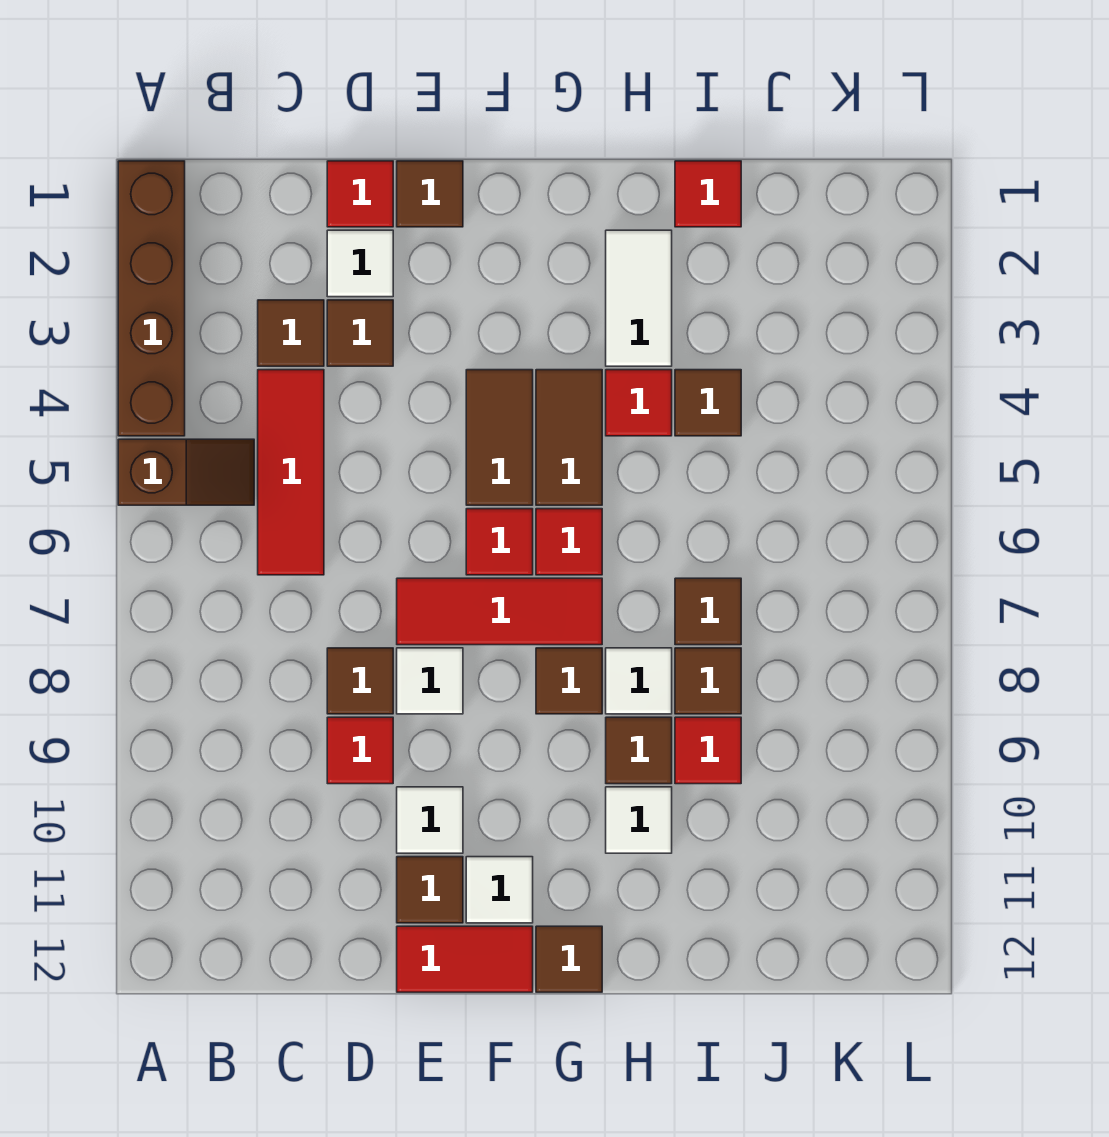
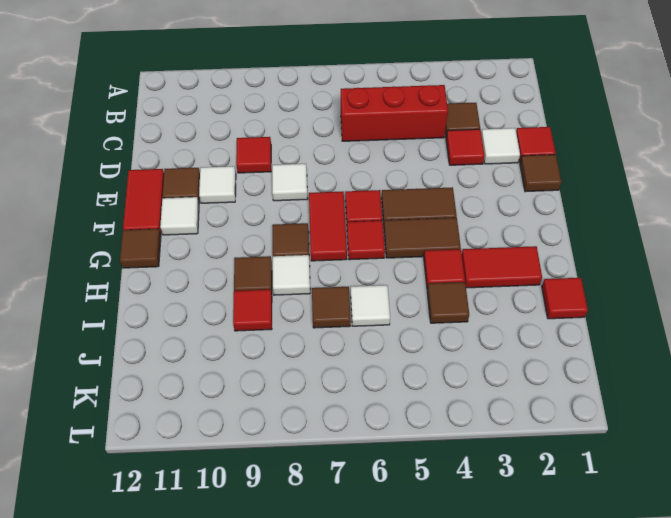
brown brick A1:A4 level 1 -> none
brown slope A5:B5 level 1 top A -> none
red tile C4:C6 level 1 -> red brick C4:C6 level 1
brown tile D3 level 1 -> red tile D3 level 1
brown tile D8 level 1 -> none
red tile E7:G7 level 1 -> red tile F7:G7 level 1
white tile H2:H3 level 1 -> red tile H2:H3 level 1
white tile H10 level 1 -> white tile I6 level 1
brown tile I8 level 1 -> none

